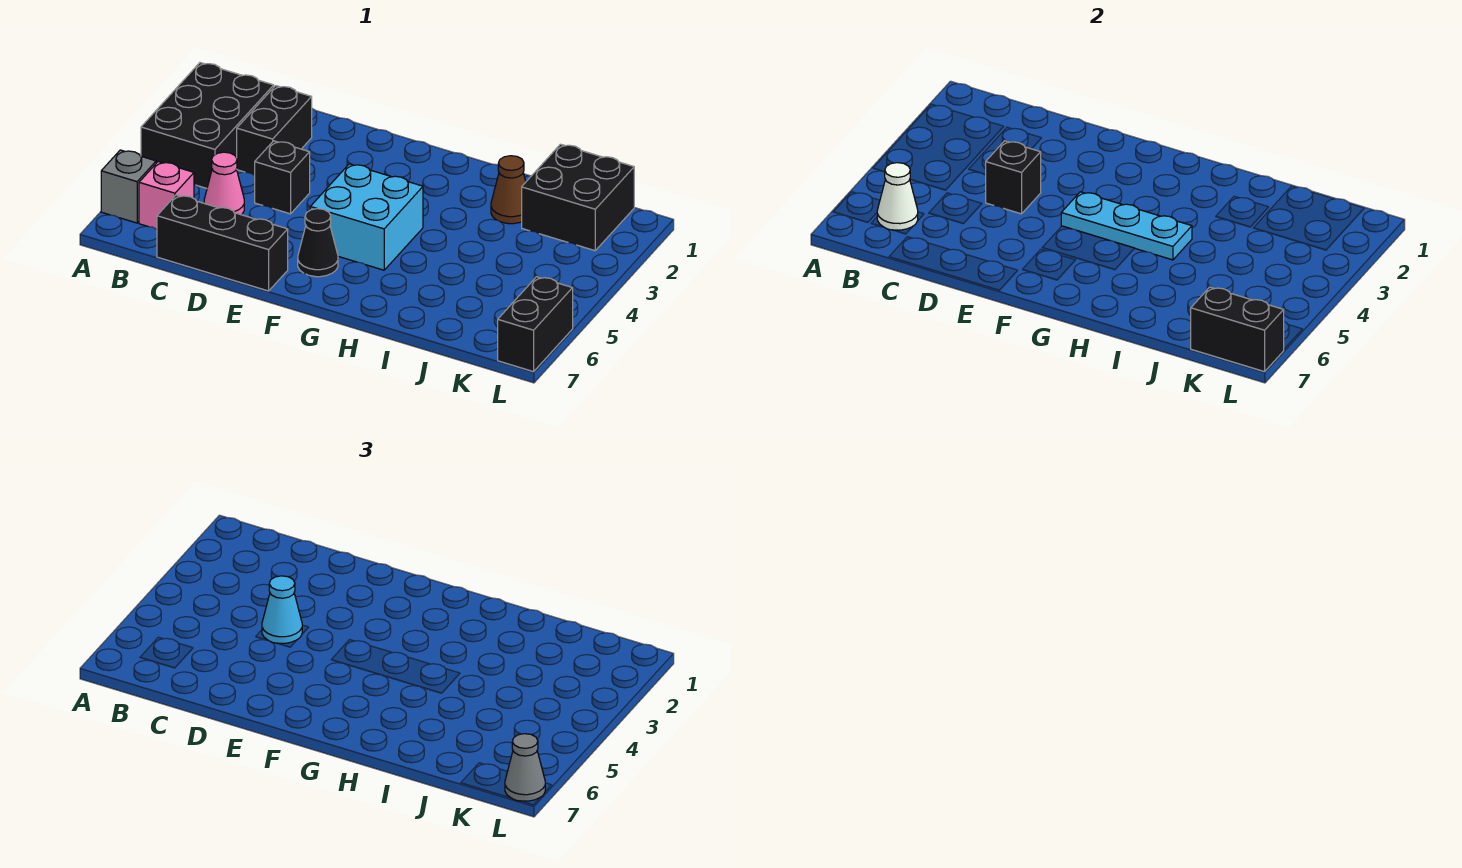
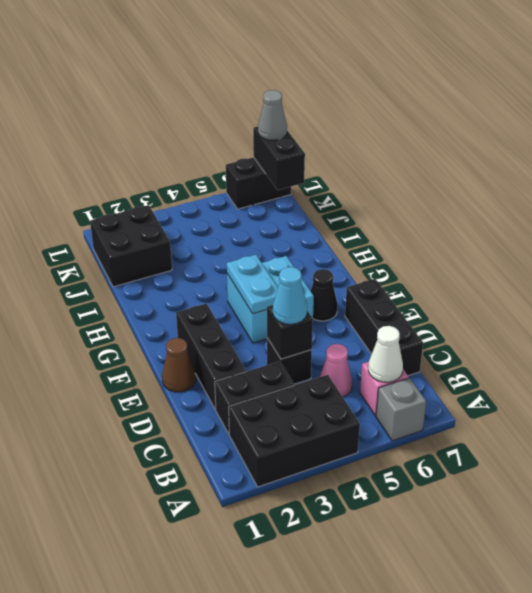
none -> black brick D2:F2 level 1
cyan plate F4:H4 level 2 -> cyan plate F4:G4 level 2
brown cone I2 level 1 -> brown cone E1 level 1

